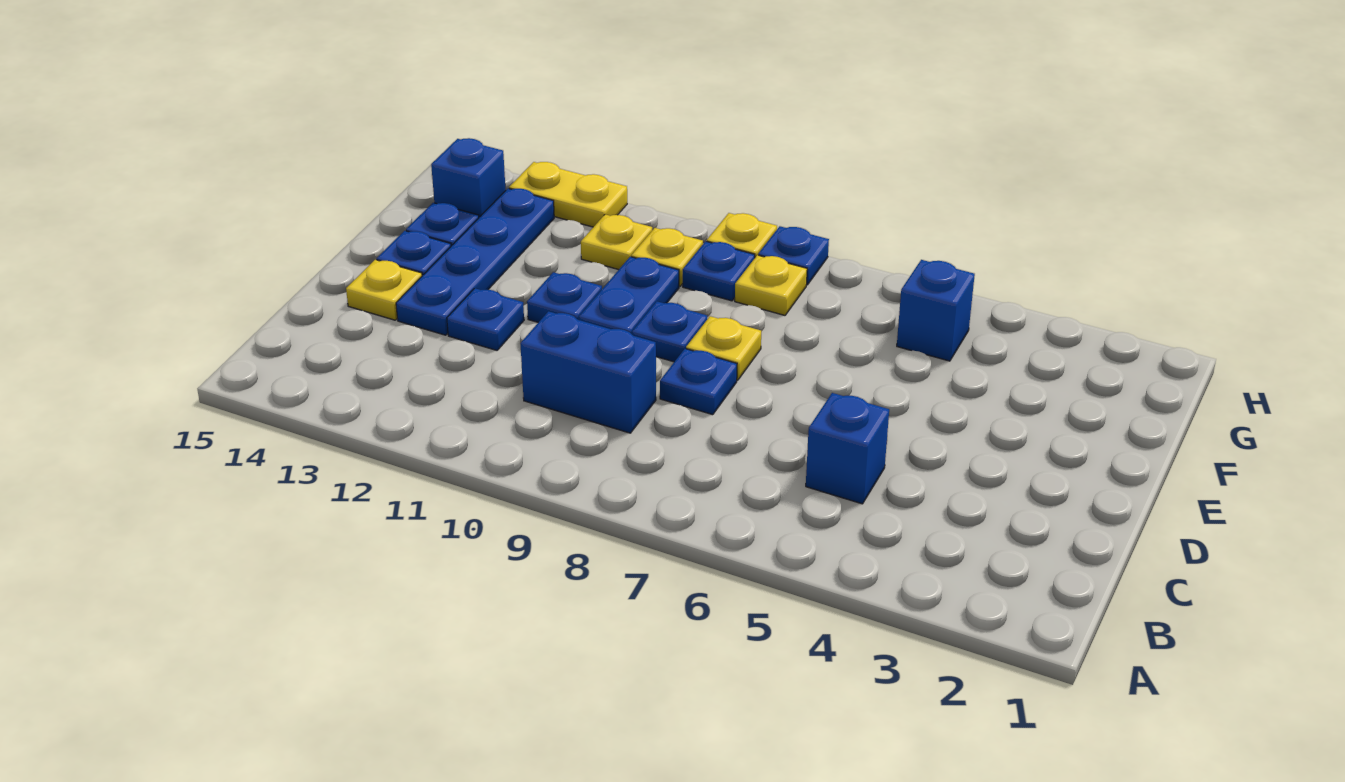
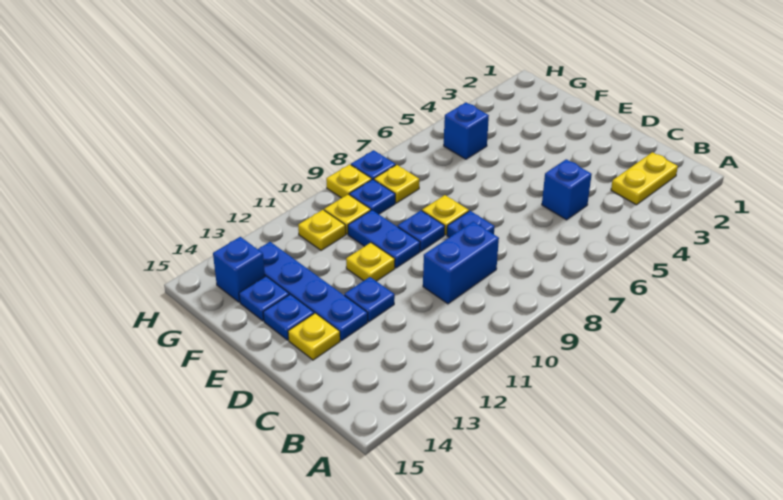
blue plate E11 level 1 -> yellow plate E11 level 1
yellow plate H12:H13 level 1 -> yellow plate B2:B3 level 1

